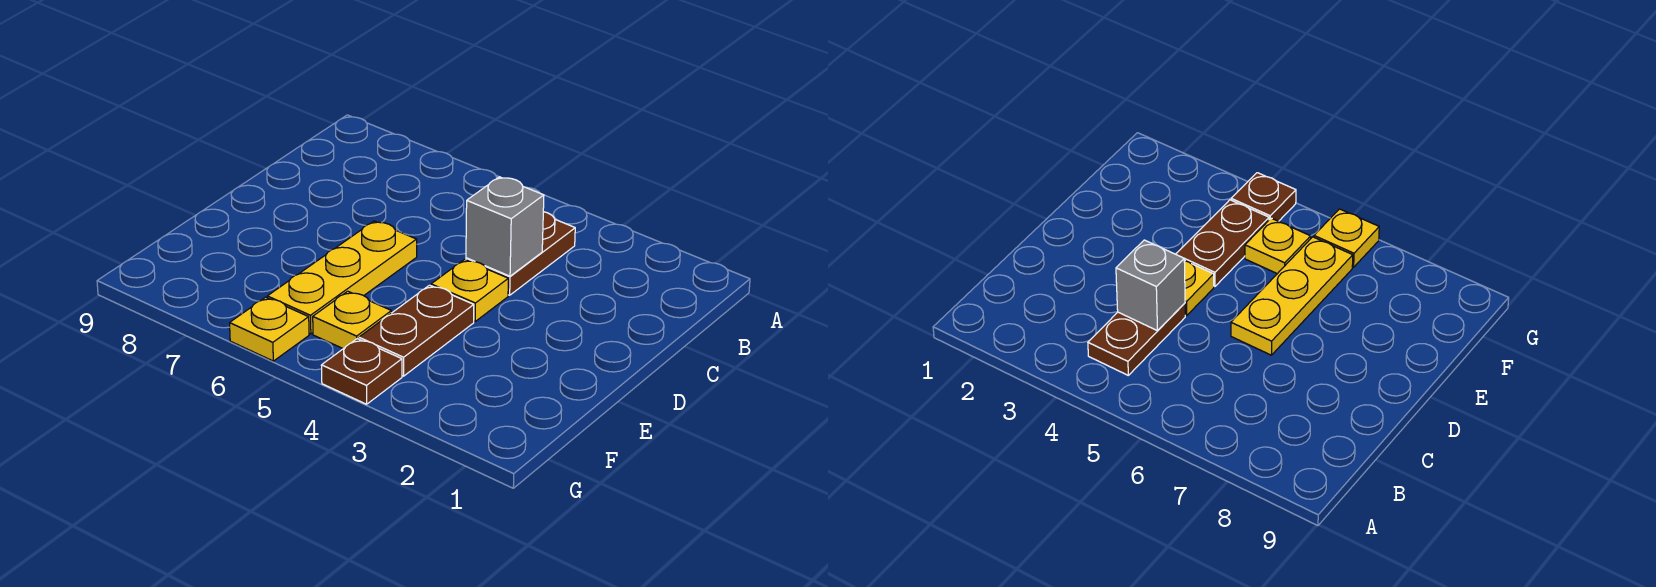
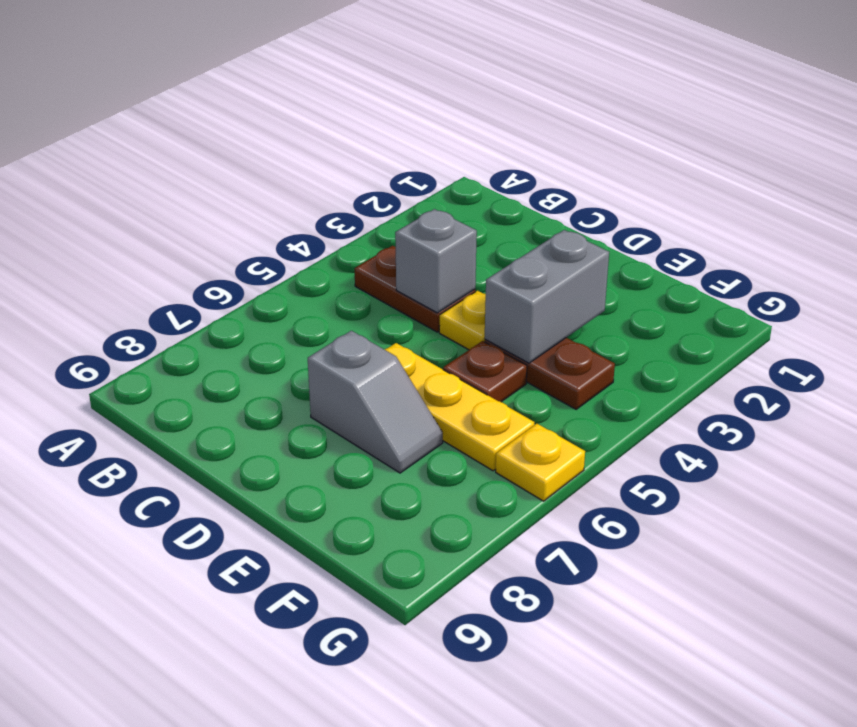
none -> grey slope D7:E7 level 1 top D
none -> grey brick E3:E4 level 2
yellow plate F5 level 1 -> none
brown plate G4 level 1 -> brown plate E5 level 1

